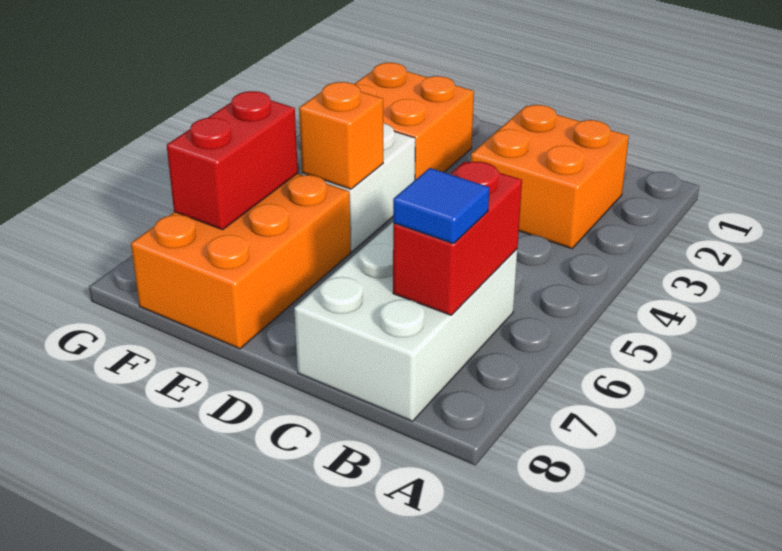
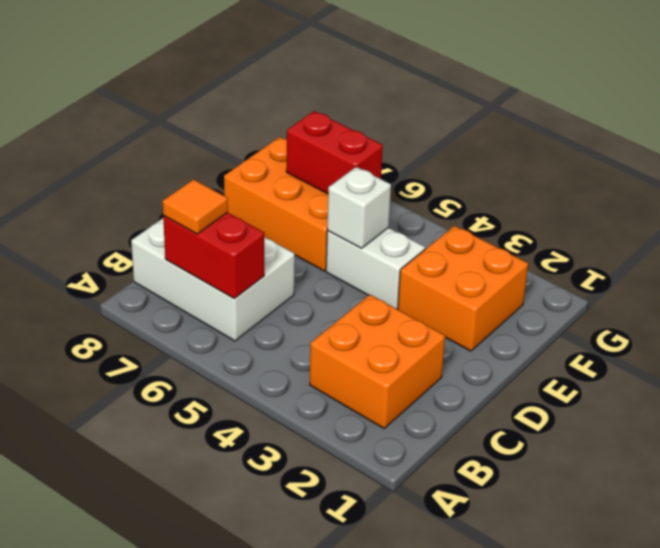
blue tile B7 level 3 -> orange tile B7 level 3
orange brick E5 level 2 -> white brick E5 level 2

